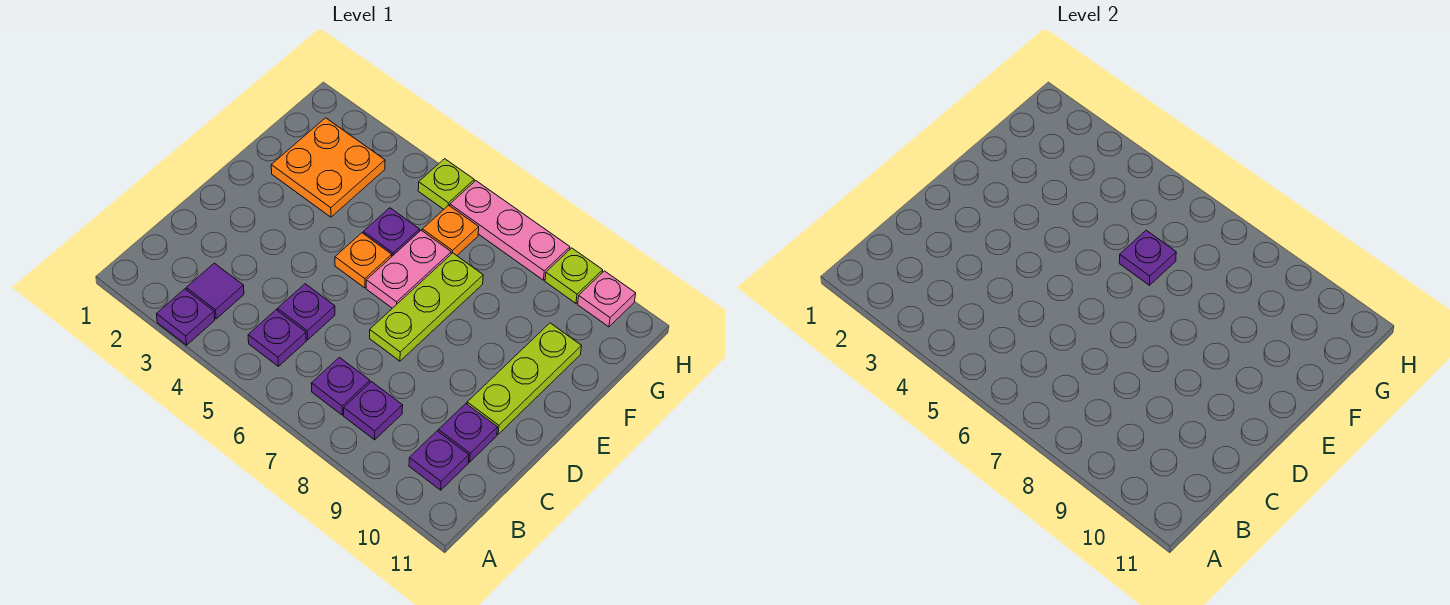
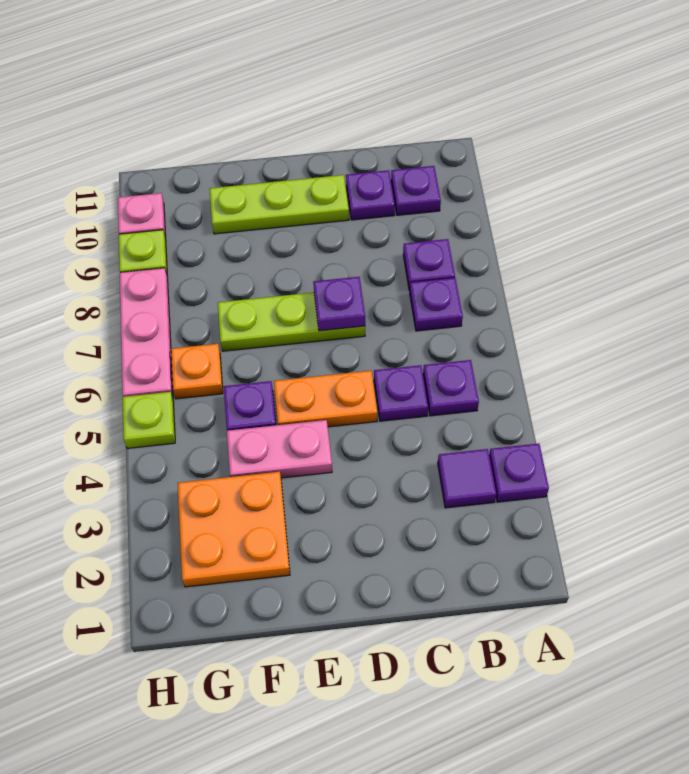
orange plate E5 level 1 -> orange plate D5:E5 level 1
pink plate E6:F6 level 1 -> pink plate E4:F4 level 1
purple plate F6 level 2 -> purple plate D7 level 2

